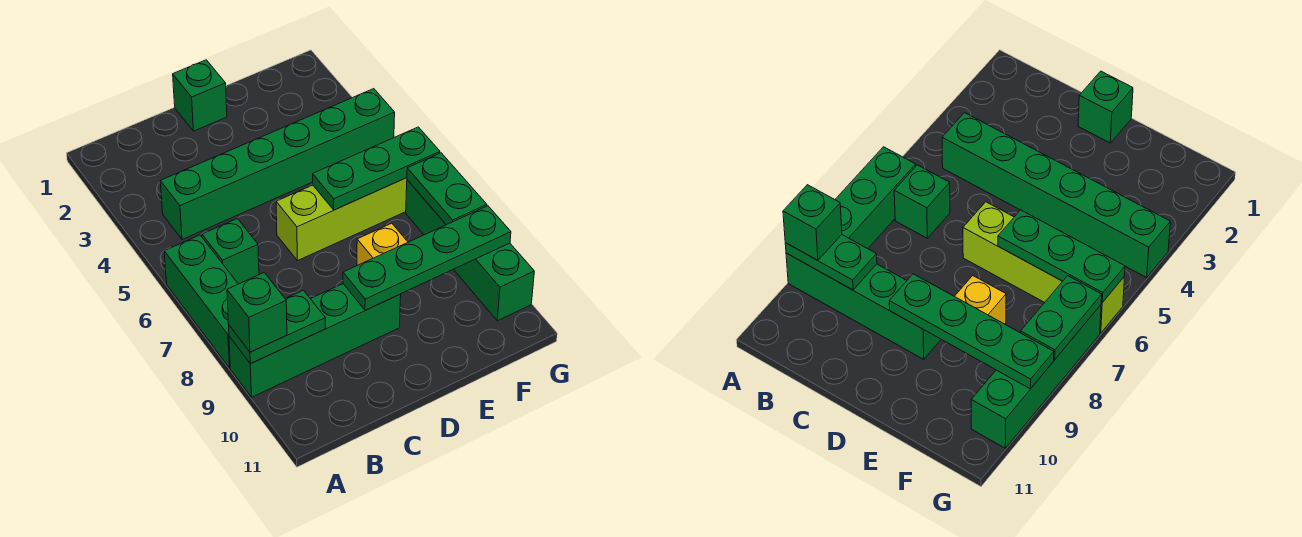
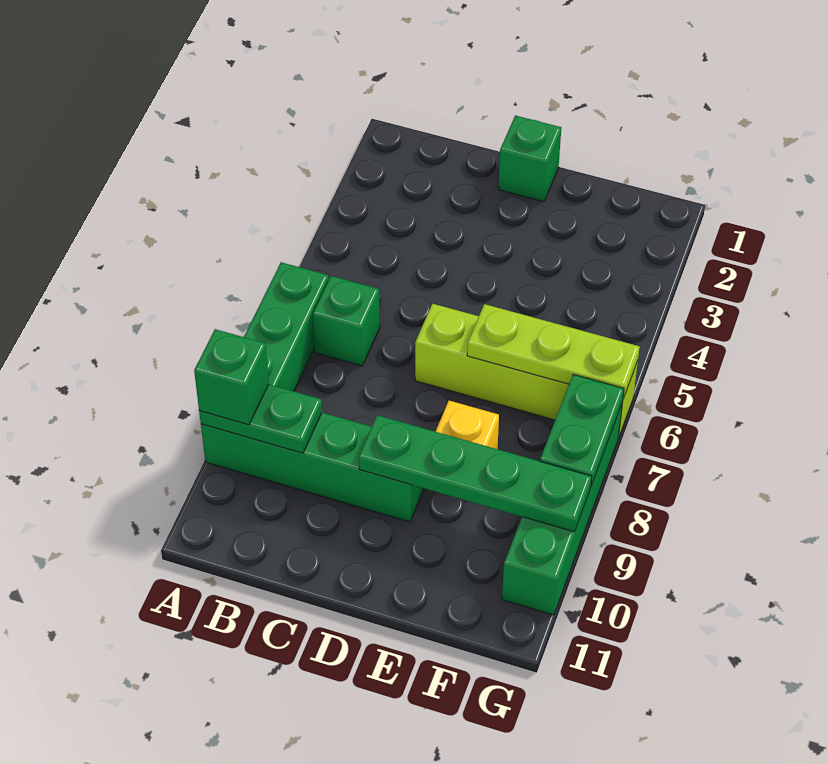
green brick B4:G4 level 1 -> none
green plate E6:G6 level 2 -> lime plate E6:G6 level 2

